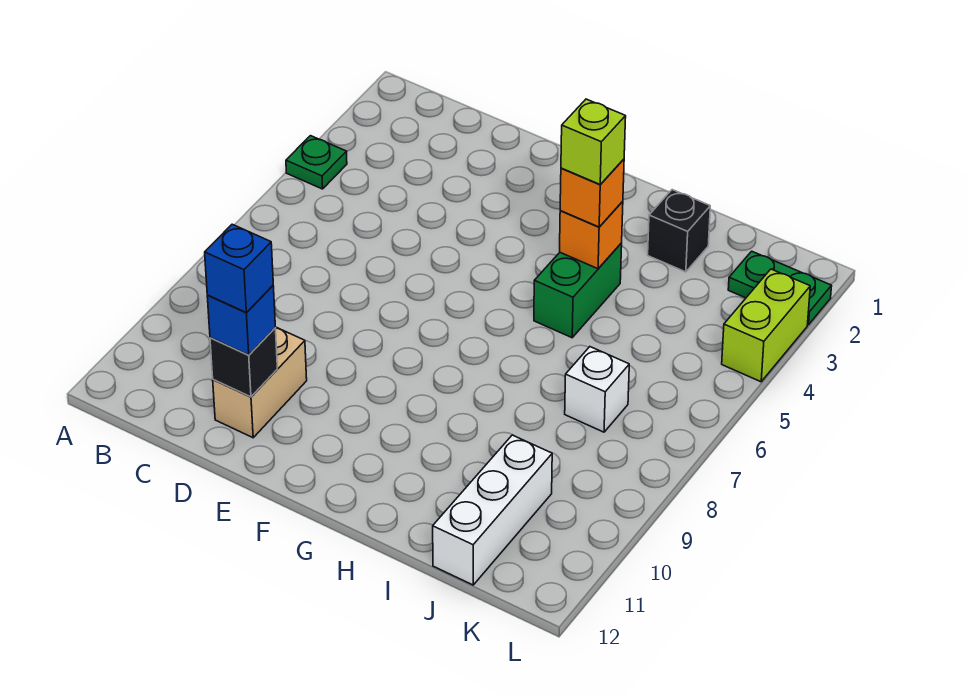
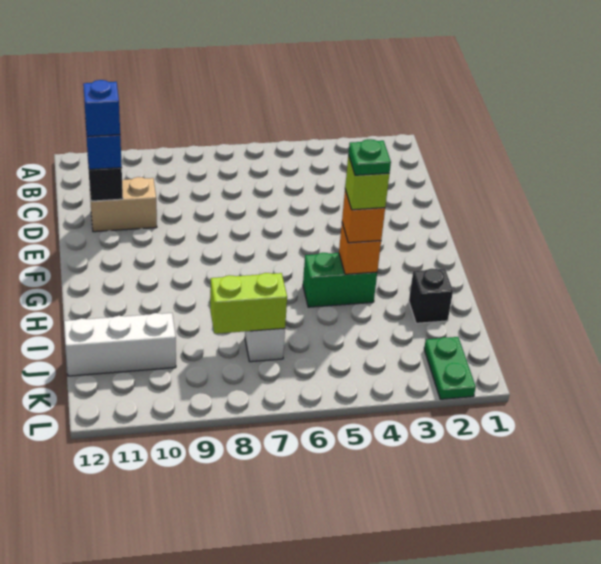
green plate A4 level 1 -> green plate H4 level 5
lime brick L3:L4 level 1 -> lime brick J7:J8 level 2

